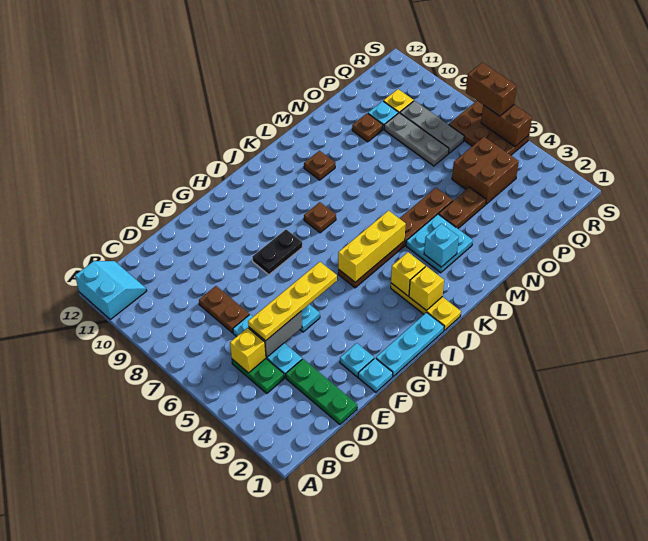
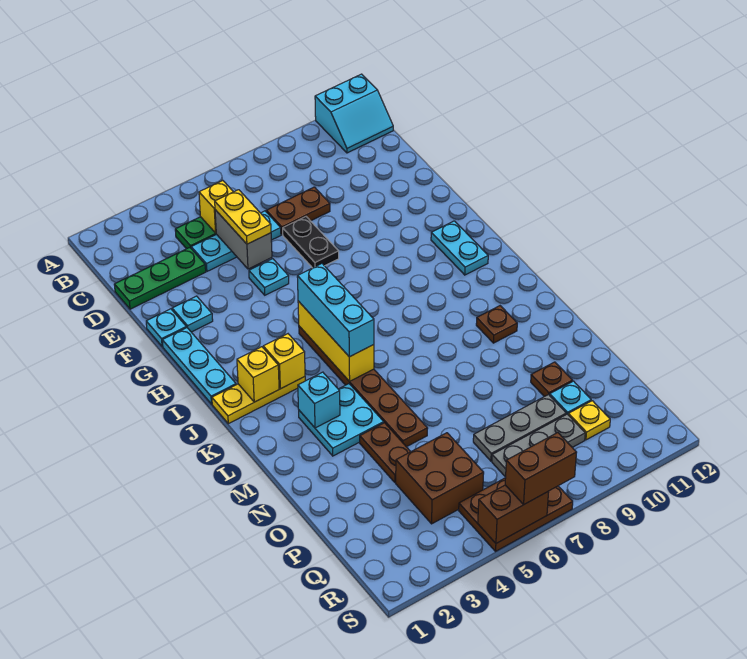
yellow plate D5:G5 level 3 -> yellow plate D5:E5 level 3
black plate G8:H8 level 1 -> black plate E7:F7 level 1
none -> cyan plate H11:I11 level 1
none -> cyan brick I5:K5 level 3
brown plate J8 level 1 -> none

